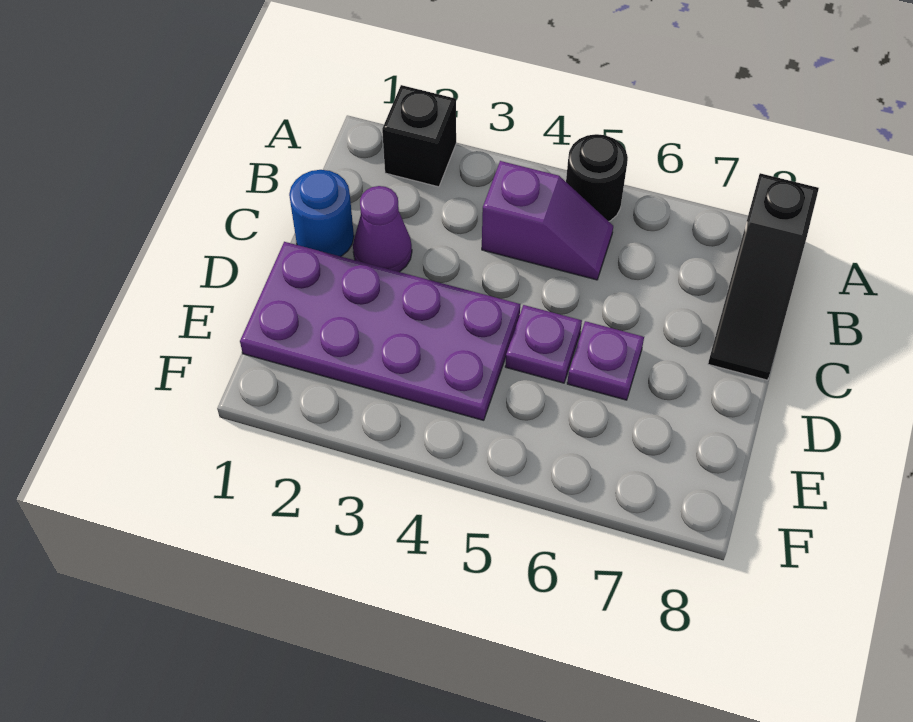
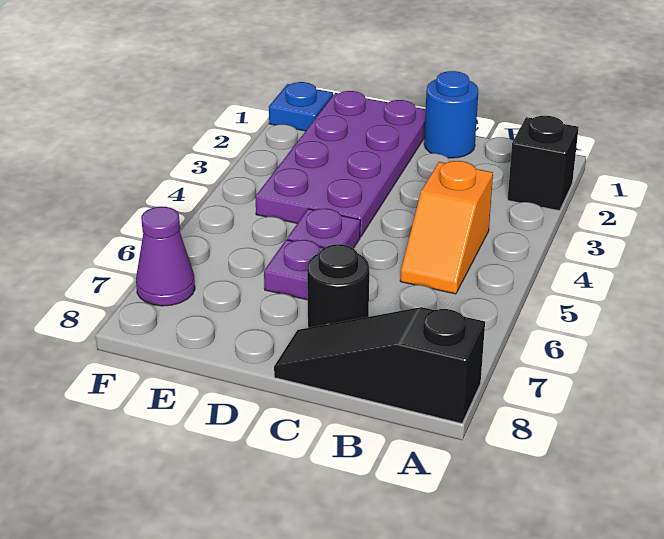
black round brick A5 level 1 -> black round brick C7 level 1
purple slope B4:B5 level 1 top 4 -> orange slope B4:B5 level 1 top 4
purple cone C2 level 1 -> purple cone F7 level 1
none -> blue plate F1 level 1

